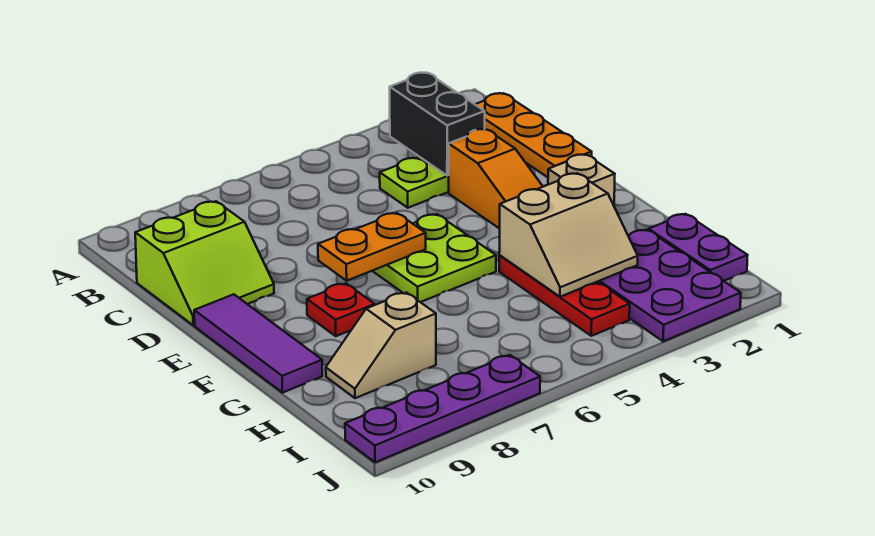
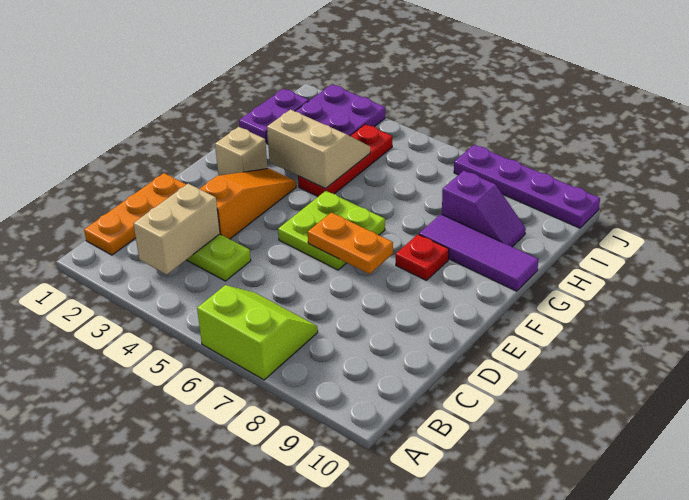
black brick B3:C3 level 2 -> tan brick B3:C3 level 2
lime slope C9:D10 level 1 top C -> lime slope A6:B7 level 1 top A
purple tile E10:G10 level 1 -> purple tile G8:G10 level 1
tan slope H8:H9 level 1 top 8 -> purple slope H8:H9 level 1 top 8

